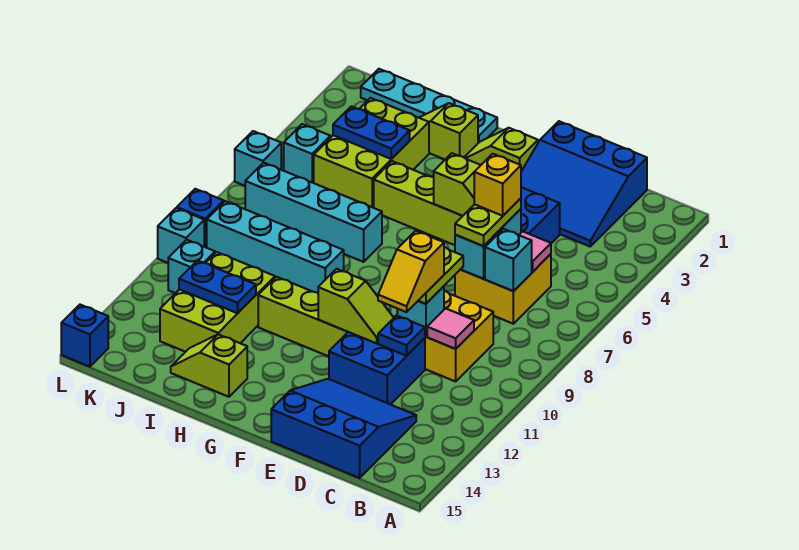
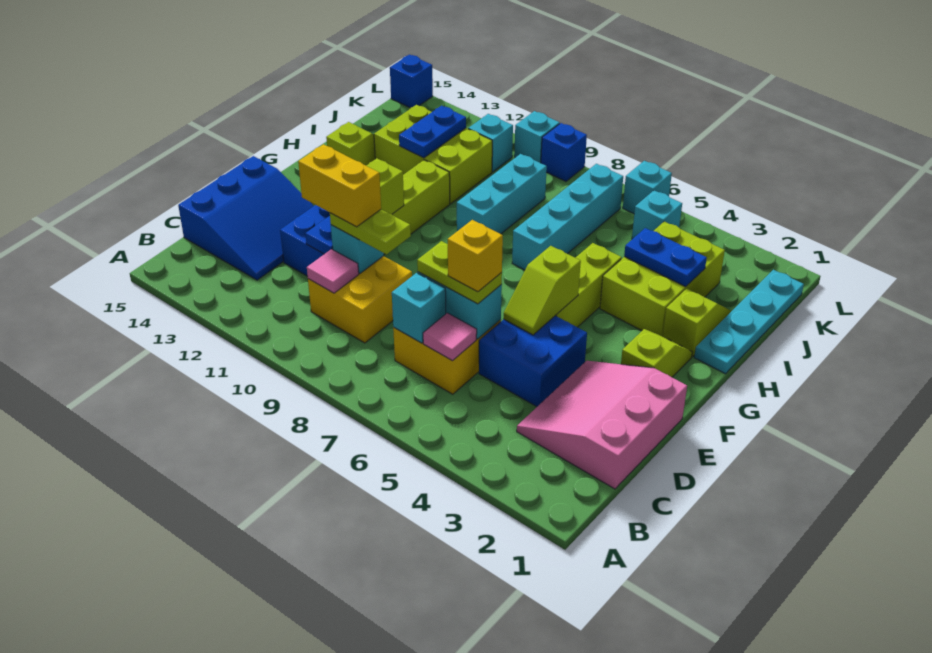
blue slope C1:E3 level 1 top 1 -> pink slope C1:E3 level 1 top 1
yellow slope D10:D11 level 4 top 10 -> yellow brick D10:D11 level 4
cyan brick H9:K9 level 1 -> cyan brick H9:J9 level 1
lime brick I3:J5 level 1 -> lime brick H3:J4 level 1
blue plate I4:J4 level 2 -> blue plate I3:I4 level 2

